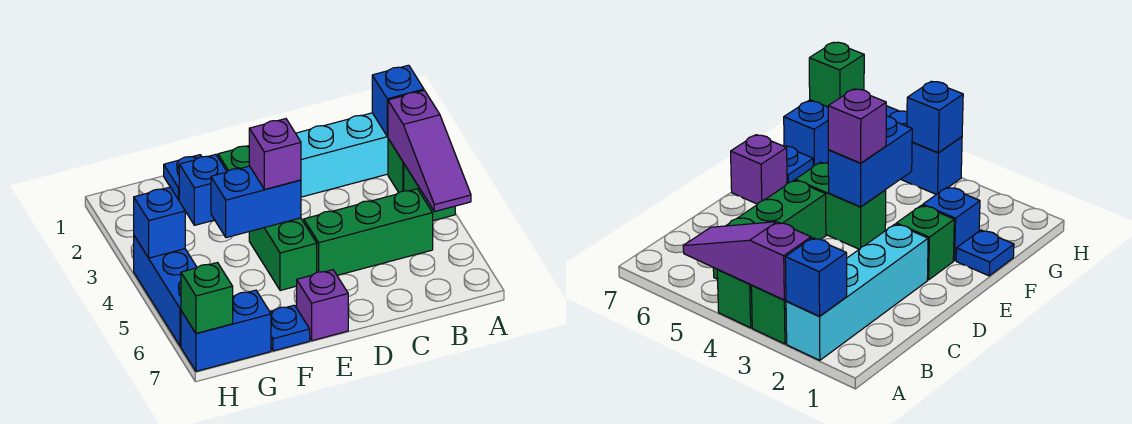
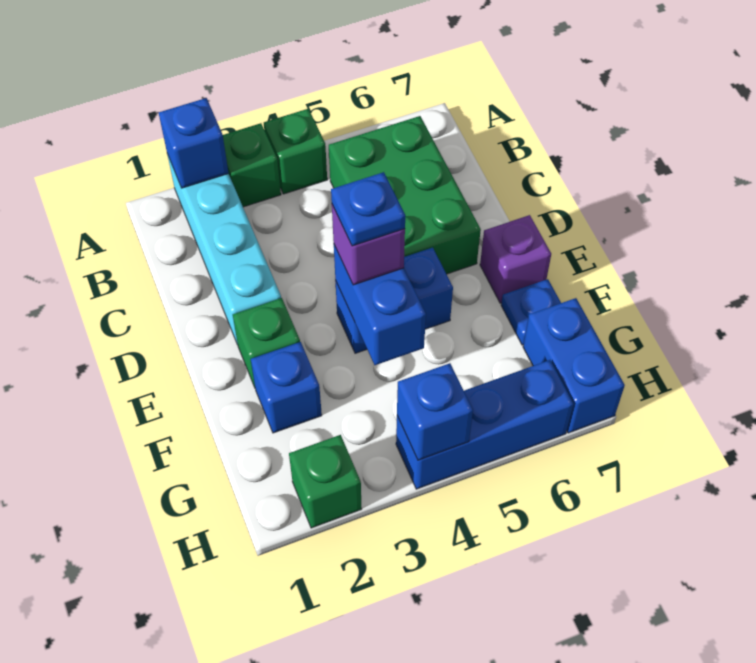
purple slope A3:A5 level 2 top 3 -> none
green brick B5:D5 level 1 -> green brick B5:D6 level 1
green brick E4:E5 level 1 -> blue brick E4:E5 level 1
blue plate F1 level 1 -> blue plate E4 level 4
green brick H7 level 2 -> green brick H2 level 1

